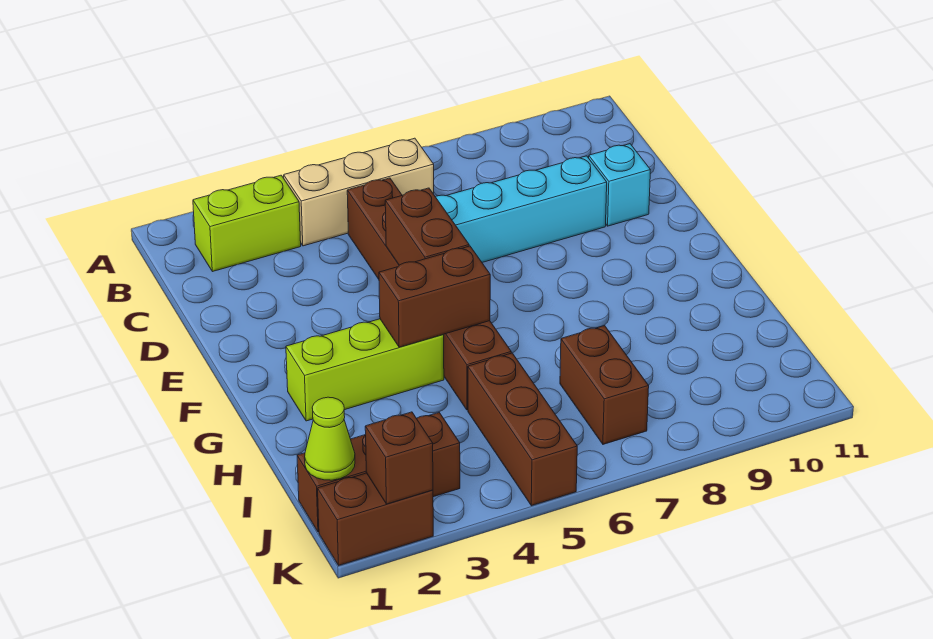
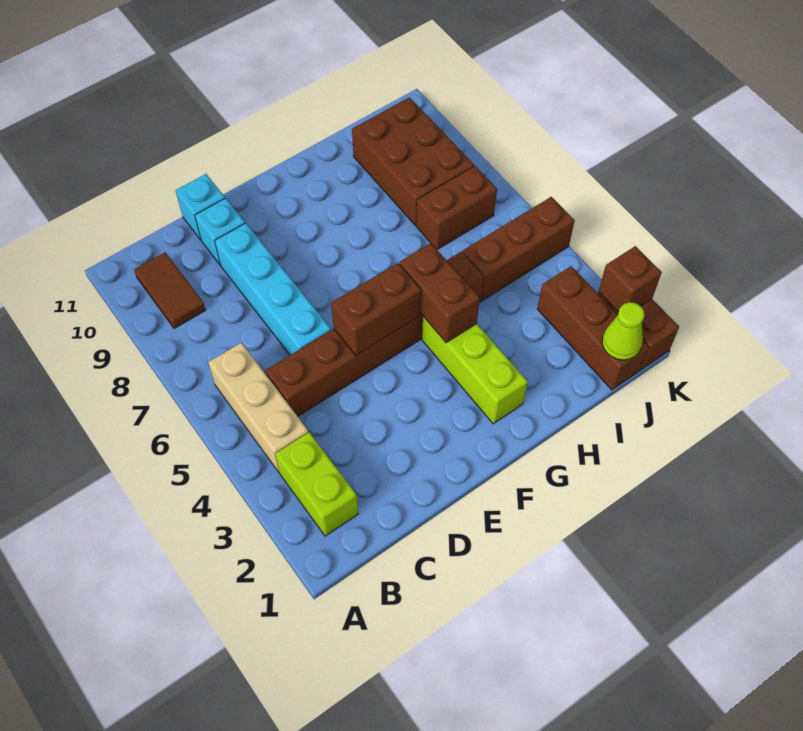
none -> brown tile B9:B10 level 1
none -> cyan brick D11 level 1
none -> brown brick I8:J10 level 1

